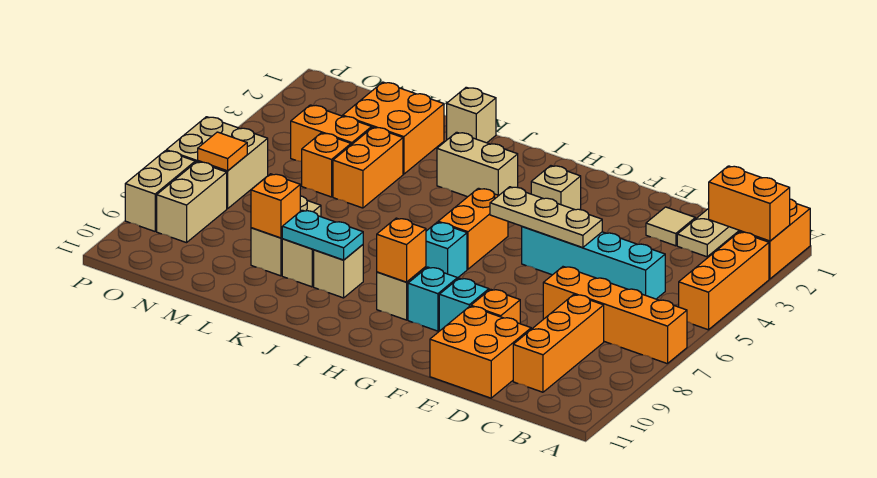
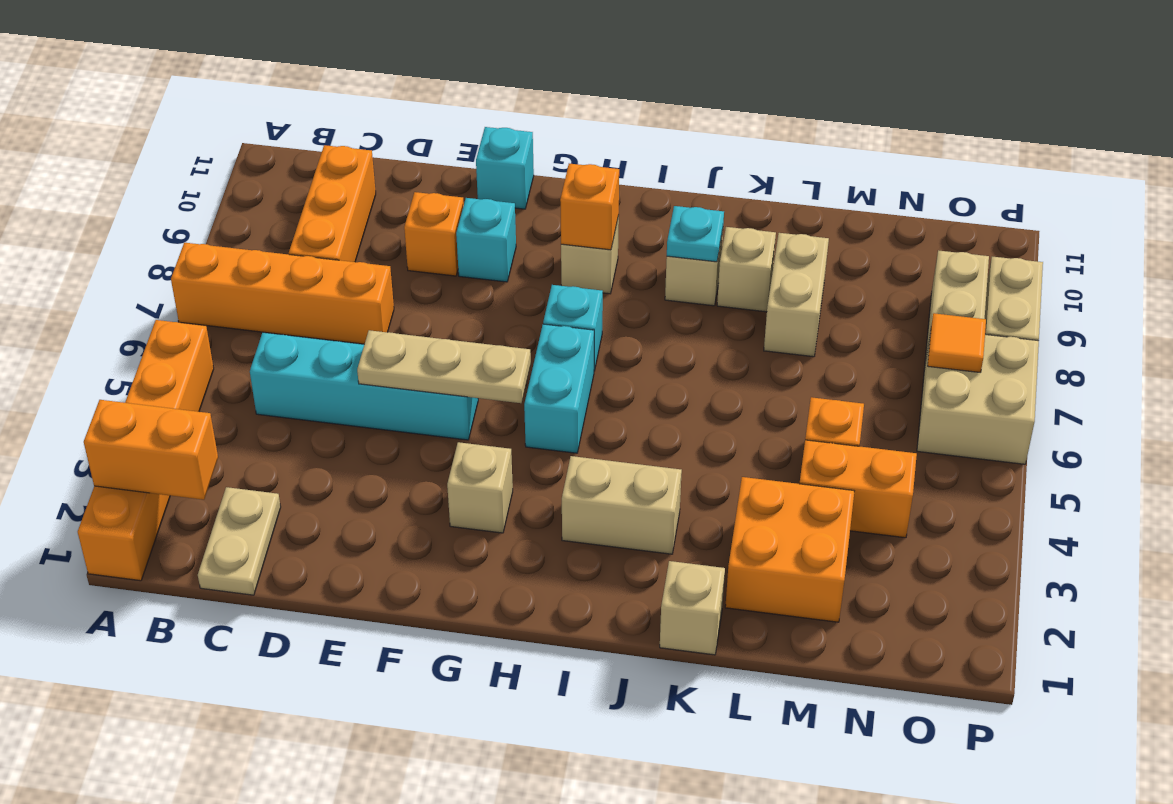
tan tile D2 level 1 -> none
orange brick D10:E11 level 1 -> none
cyan brick G9 level 1 -> cyan brick F11 level 1
orange brick H5:H6 level 1 -> cyan brick H5:H6 level 1
cyan plate J9:K9 level 2 -> cyan plate J9 level 2
orange brick L4:L5 level 1 -> none
orange brick L9 level 2 -> none

